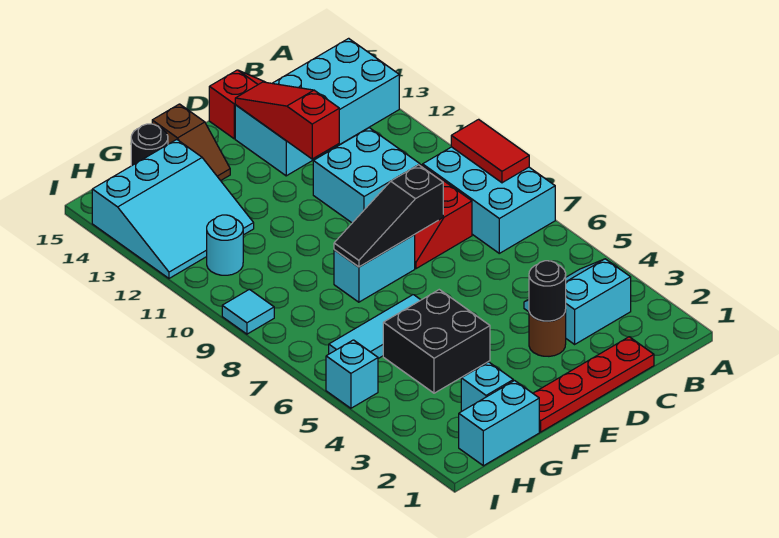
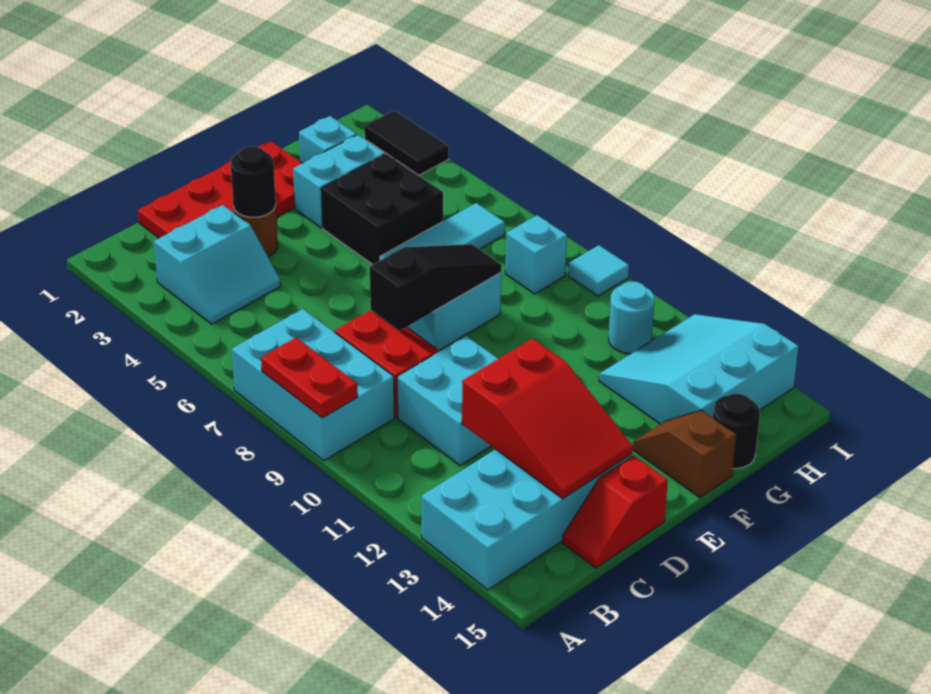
red tile A8:A9 level 2 -> red plate A8:A9 level 2
red plate C1:F1 level 1 -> red plate C1:F2 level 1
red slope D12:D14 level 2 top 12 -> red slope C12:D14 level 2 top 12
cyan brick G1:H1 level 1 -> cyan brick F3:G3 level 1
none -> black tile I2:I3 level 1
cyan brick I5 level 1 -> cyan brick H8 level 1

